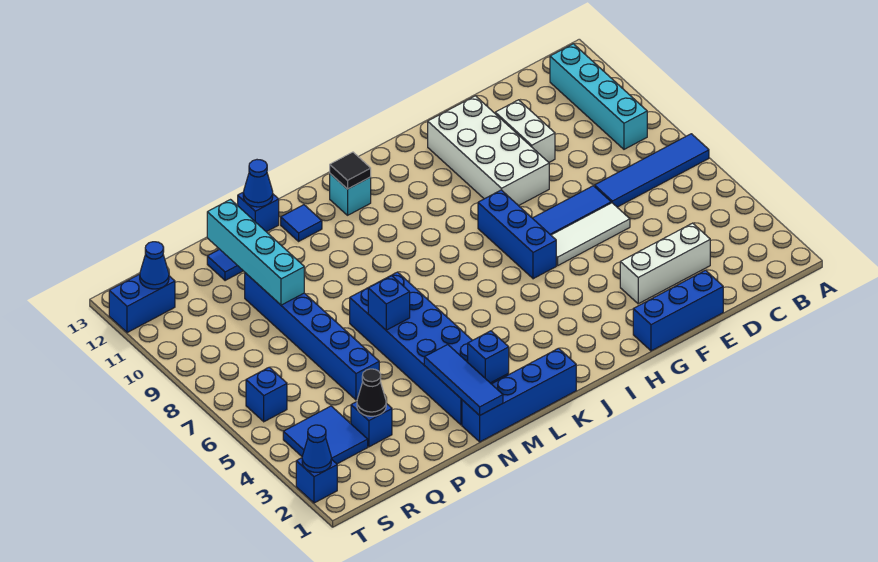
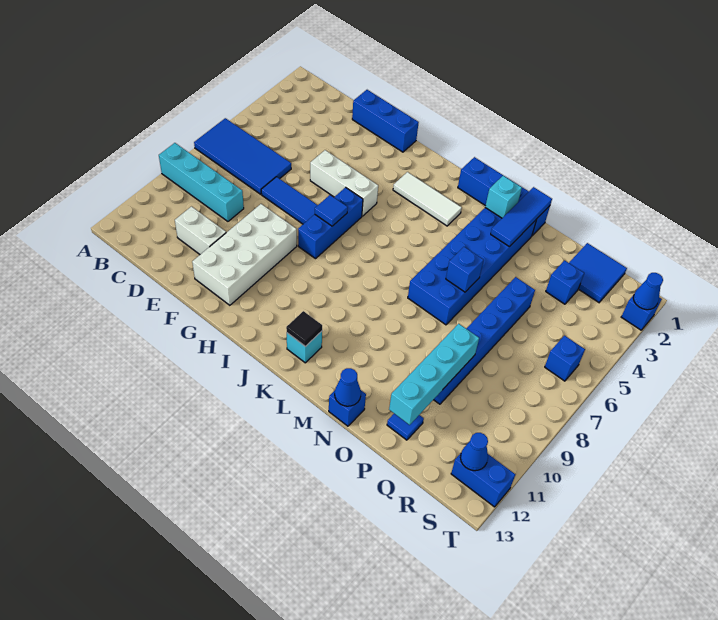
blue tile A7:D7 level 1 -> blue tile A6:D7 level 1
cyan brick B9:B12 level 1 -> cyan brick A9:D9 level 1
white brick D3:F3 level 1 -> white brick F5:H5 level 1
white tile E6:G6 level 1 -> white tile I3:K3 level 1
white brick E10:E11 level 1 -> white brick D11:E11 level 1
blue brick M2 level 2 -> cyan brick M2 level 2
blue tile M12 level 1 -> blue tile H7 level 2
black cone Q3 level 2 -> none
blue tile R3:S4 level 1 -> blue tile Q1:R2 level 1

